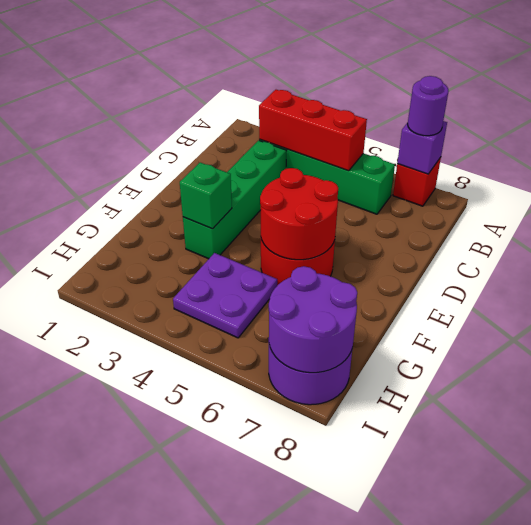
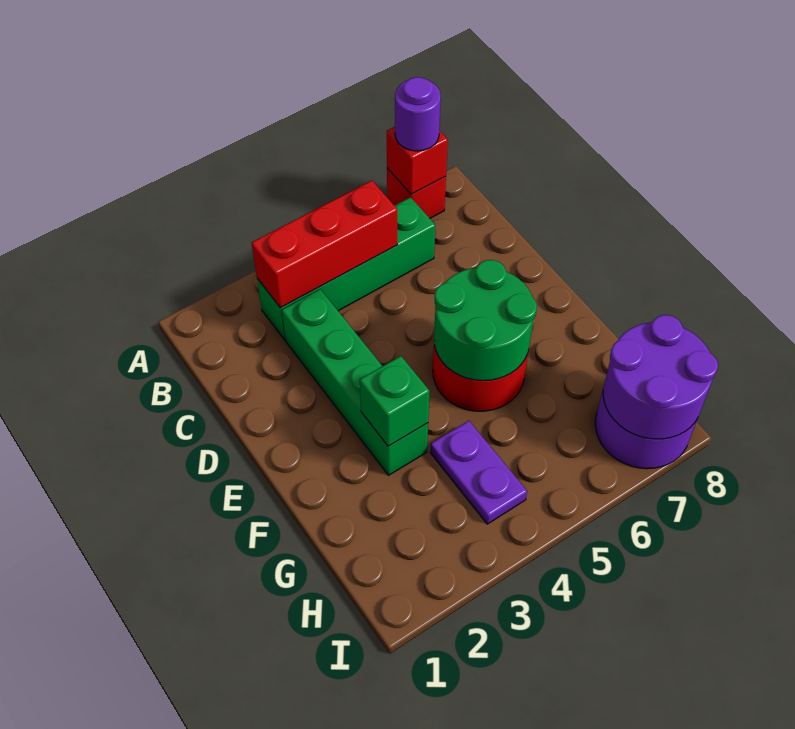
purple brick A7 level 2 -> red brick A7 level 2
red round brick E5:F6 level 2 -> green round brick E5:F6 level 2
purple plate G4:H5 level 1 -> purple plate G4:H4 level 1

